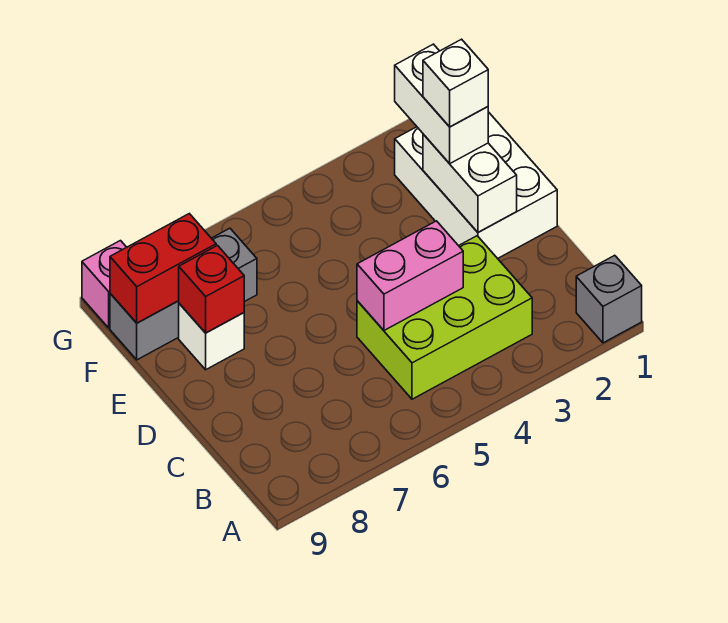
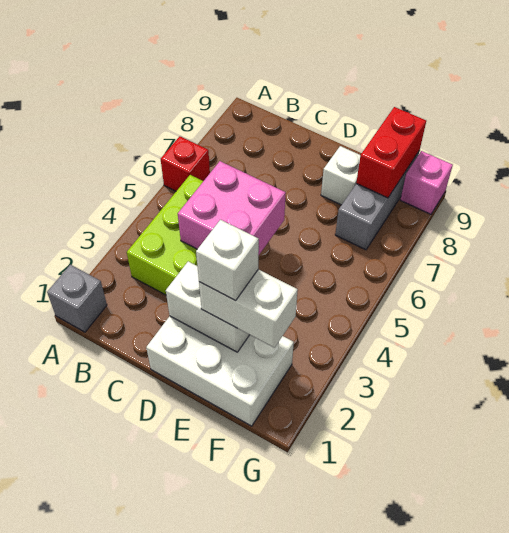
pink brick C4:C5 level 2 -> pink brick C4:D5 level 2
red brick E8 level 2 -> red brick A6 level 1

